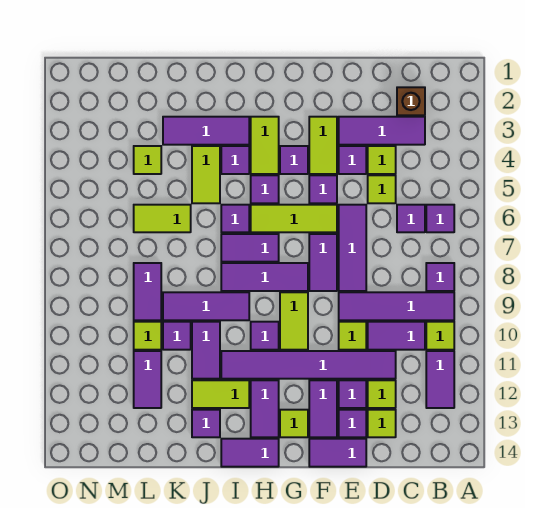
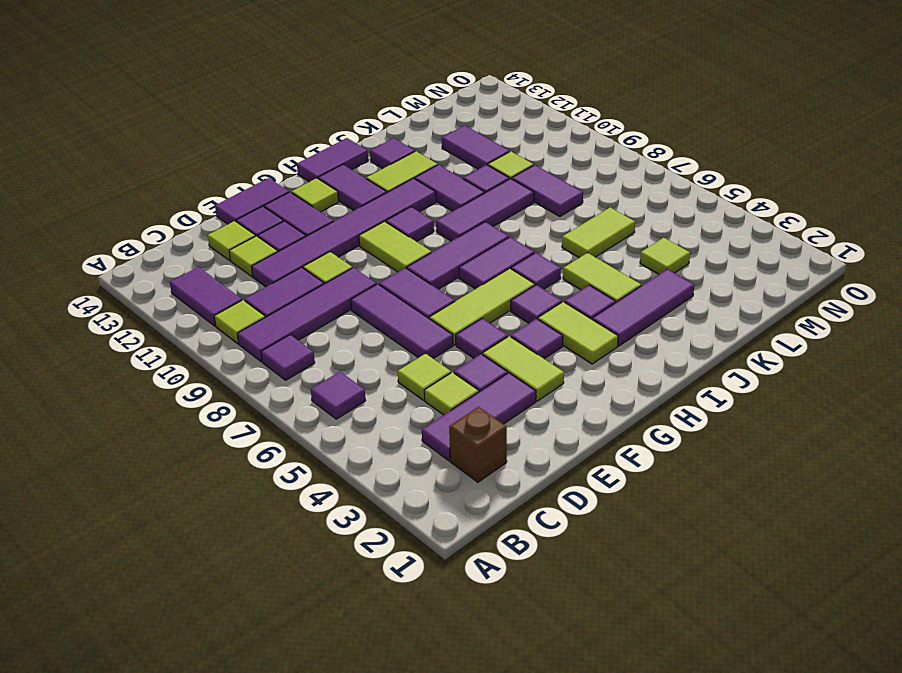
purple tile C6 level 1 -> none

